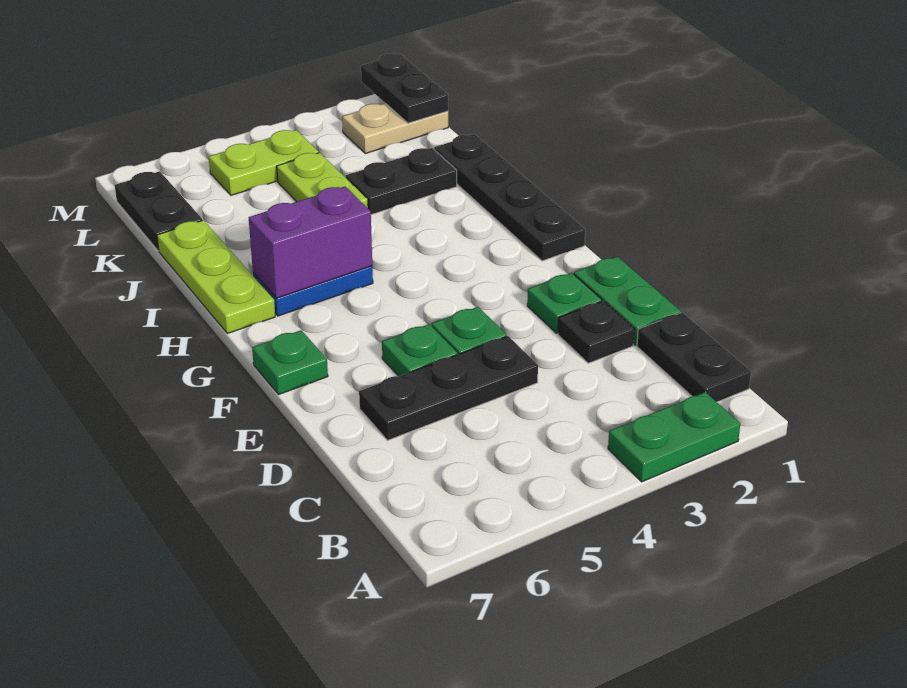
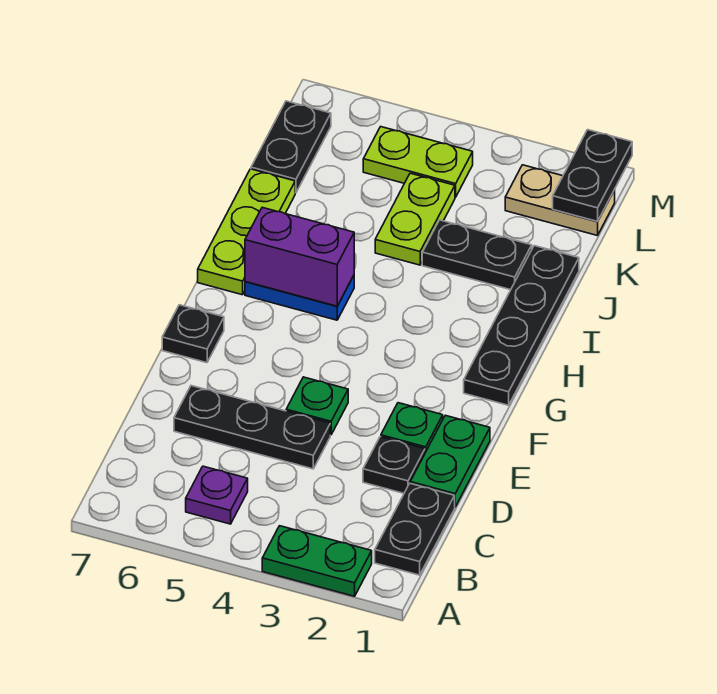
none -> purple plate B5 level 1
green plate E5 level 1 -> none
green plate F7 level 1 -> black plate F7 level 1

